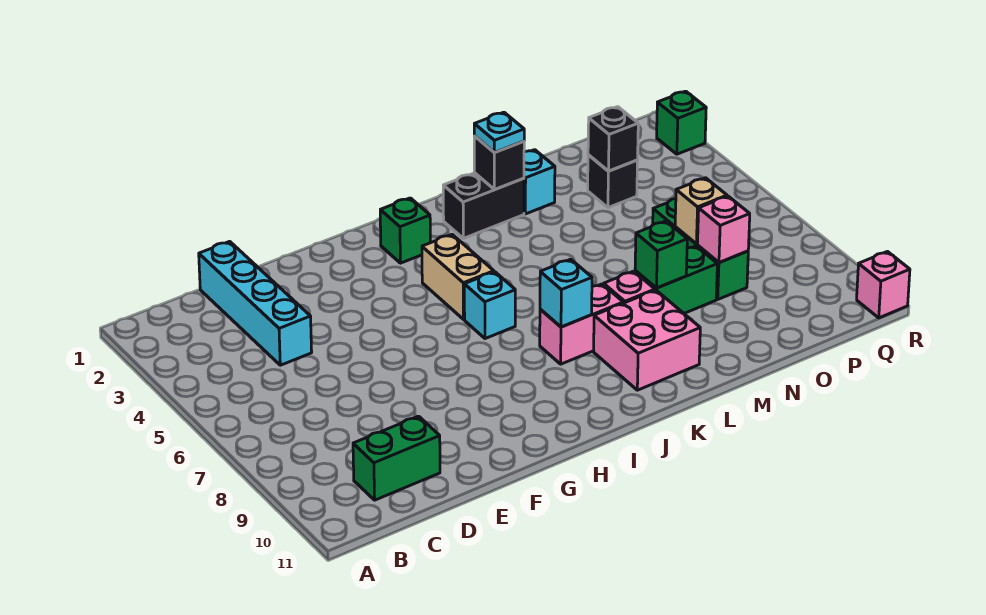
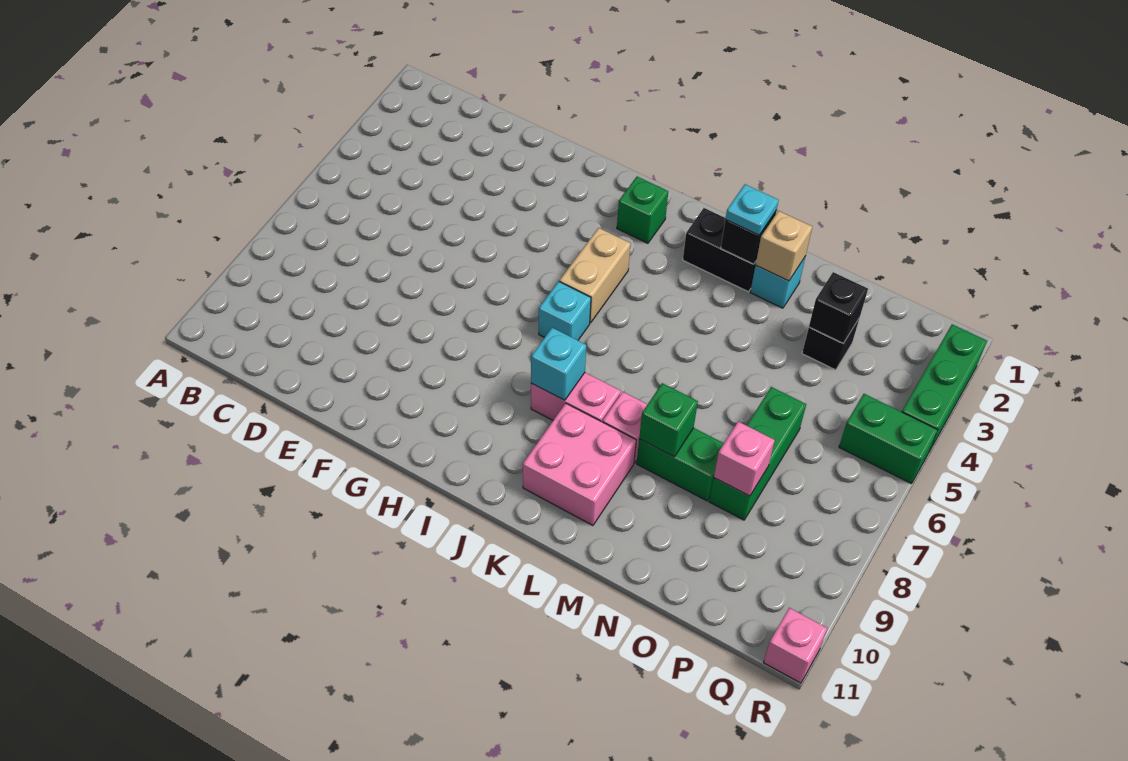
green brick C10:D10 level 1 -> green brick Q5:R5 level 1
cyan brick D1:D4 level 1 -> none
tan brick O7 level 2 -> tan brick M2 level 2
green brick R2 level 1 -> green brick R2:R4 level 1

